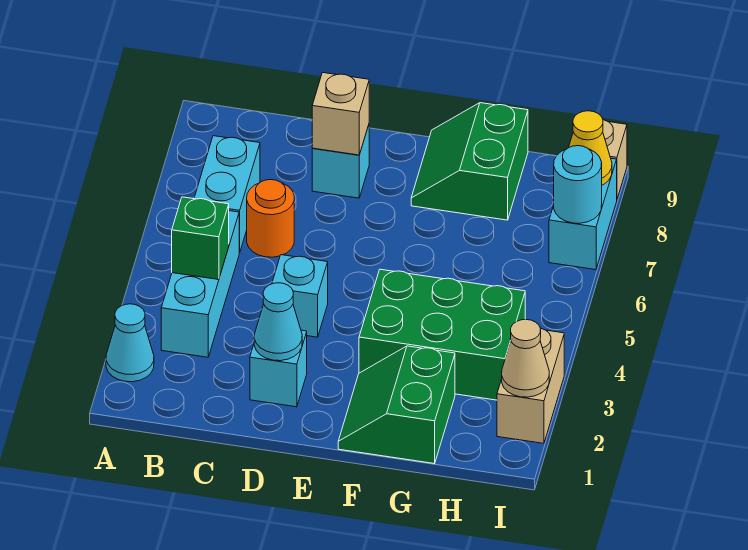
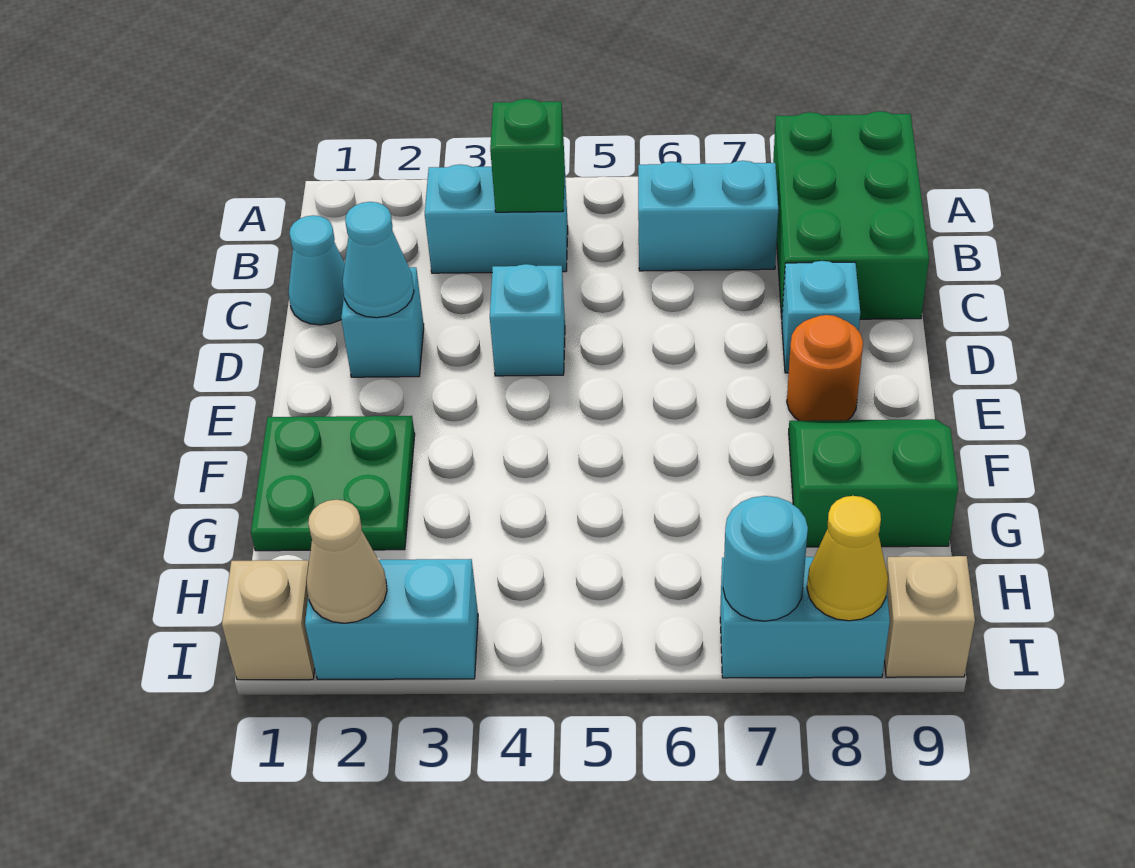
cyan cone A2 level 1 -> cyan cone C1 level 1
cyan brick B3:B5 level 1 -> cyan brick B3:B4 level 1
orange round brick C6 level 1 -> orange round brick E8 level 1
tan brick D8 level 2 -> tan brick I1 level 1
green slope F1:G2 level 1 top G -> green plate F1:G2 level 1
green brick F3:H4 level 1 -> green brick A8:C9 level 1
tan brick I2:I3 level 1 -> cyan brick I2:I3 level 1

